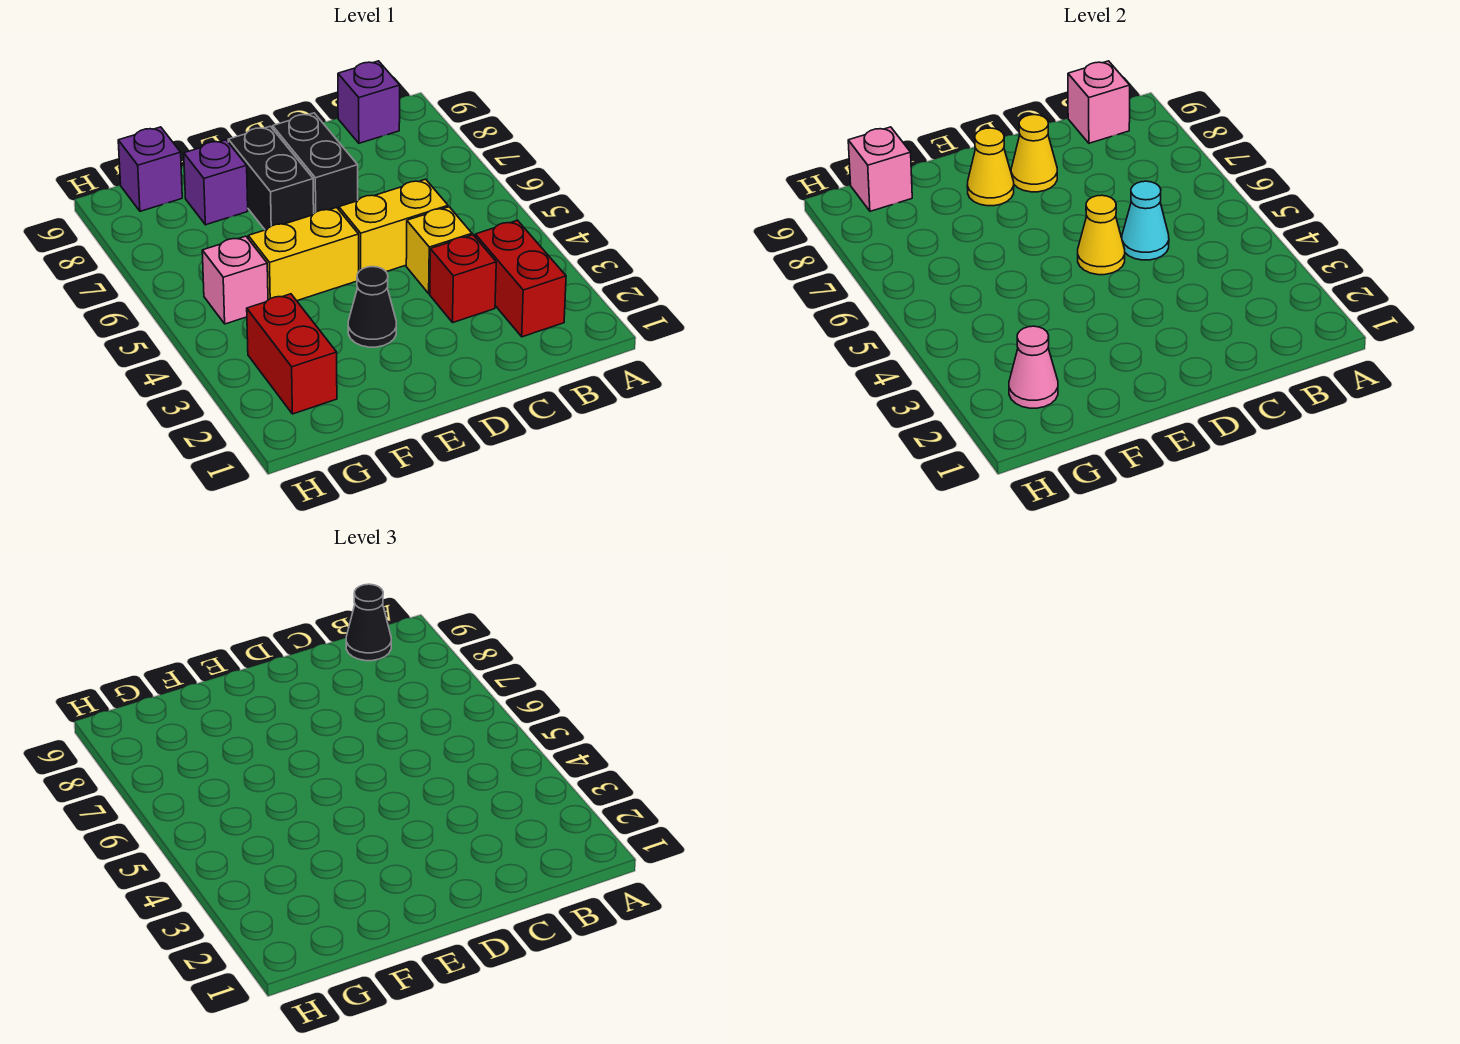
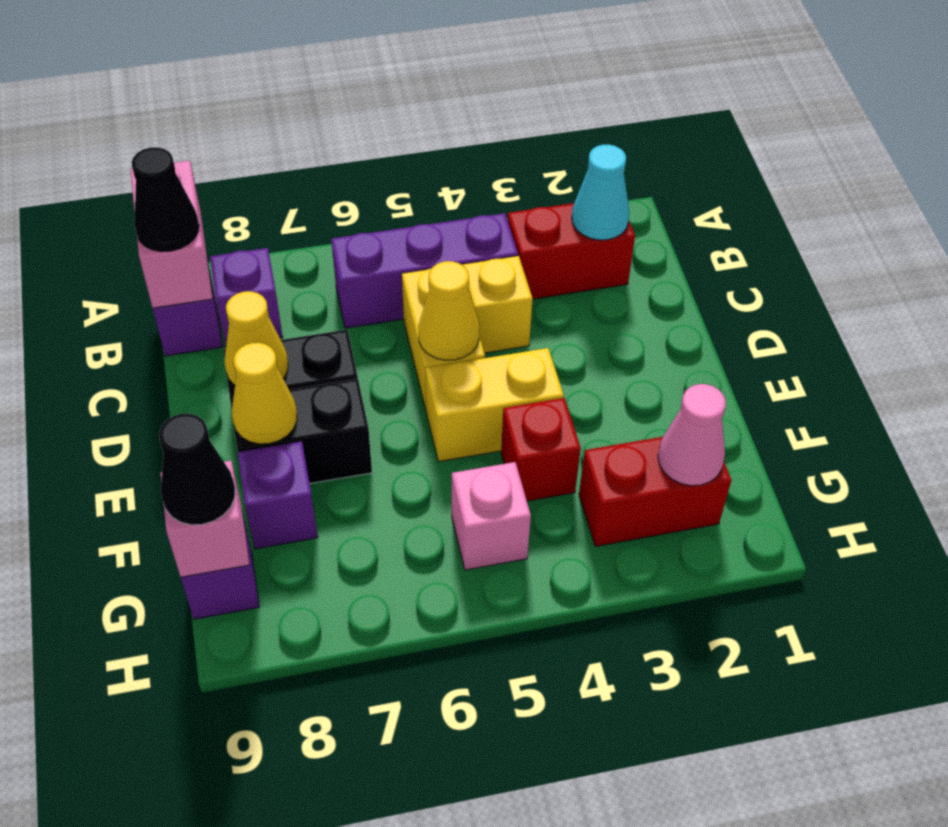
none -> purple brick B4:B6 level 1
none -> purple brick B8 level 1
pink brick B9 level 2 -> pink brick A9:B9 level 2
red brick C3 level 1 -> red brick F4 level 1
cyan cone C5 level 2 -> cyan cone B2 level 2
black cone E3 level 1 -> black cone G9 level 3
yellow brick E5:F5 level 1 -> yellow brick E4:E5 level 1

